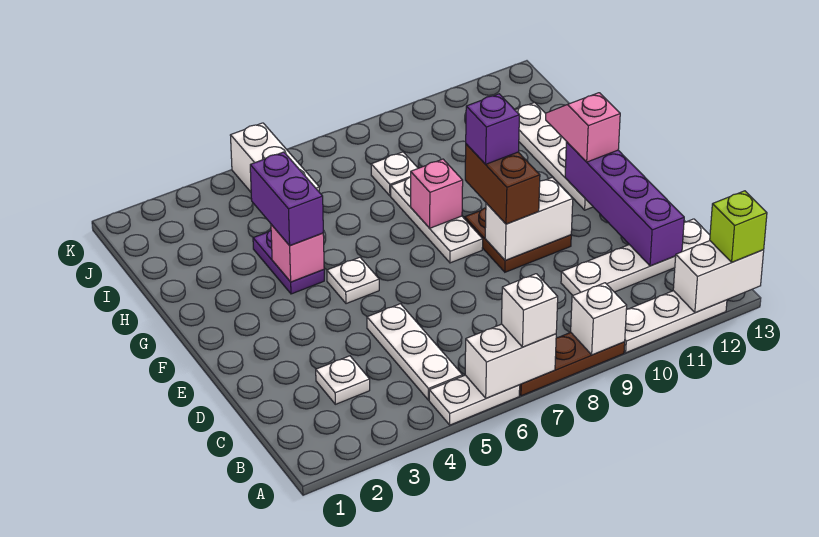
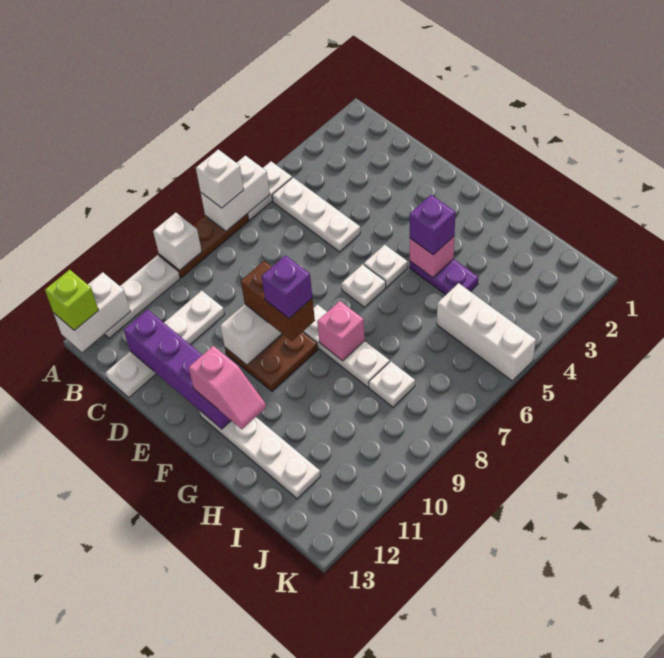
white plate C3 level 1 -> white plate F6 level 1
purple brick G4:H4 level 3 -> purple brick G4 level 3

